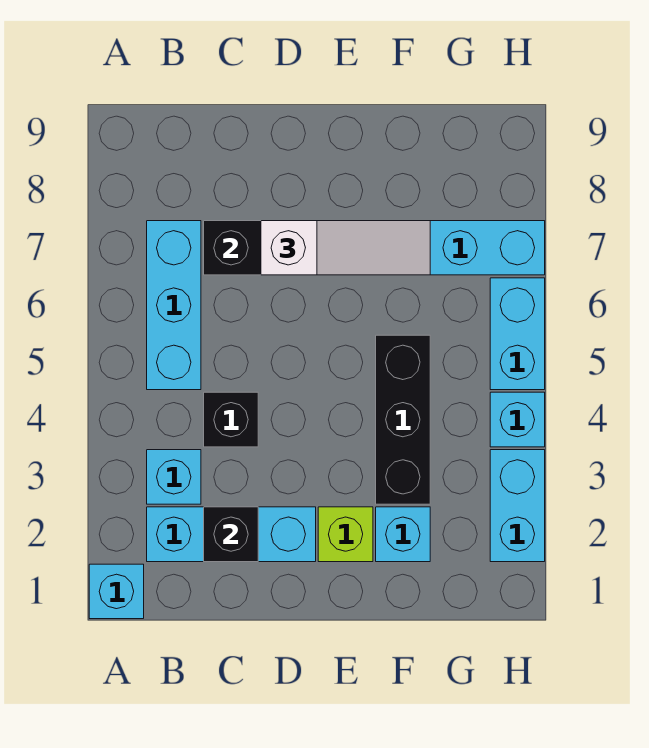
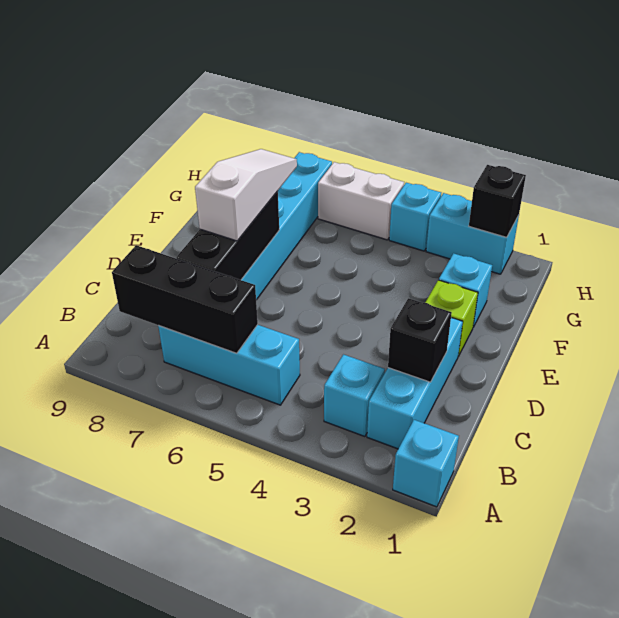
black brick C4 level 1 -> black brick H2 level 2
black brick F3:F5 level 1 -> black brick B6:B8 level 2
cyan brick H5:H6 level 1 -> white brick H5:H6 level 1

